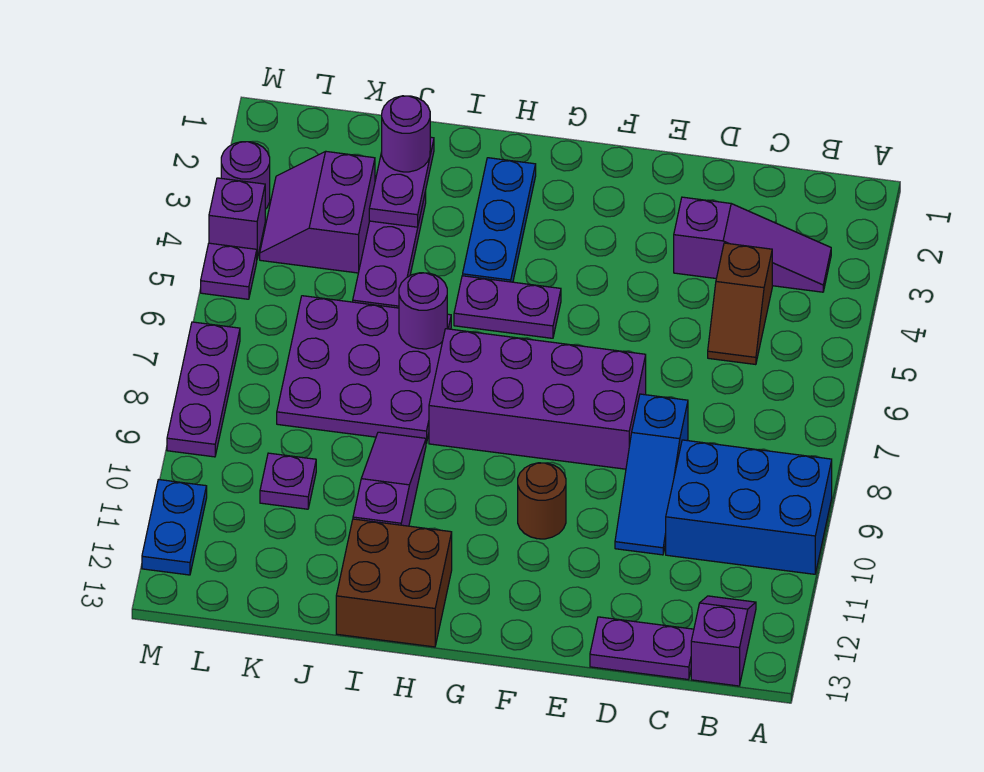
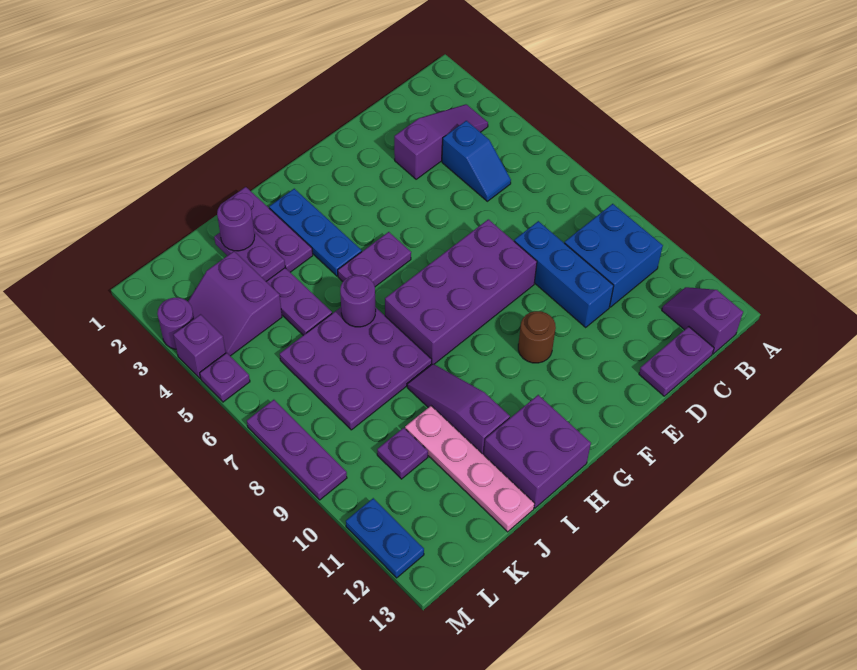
blue brick A9:C10 level 1 -> blue brick B9:C10 level 1
brown slope C4:C5 level 1 top 4 -> blue slope C4:C5 level 1 top 4
blue slope D8:D10 level 1 top 8 -> blue brick D8:D10 level 1
brown brick H12:I13 level 1 -> purple brick H12:I13 level 1
none -> purple plate I1:I3 level 1
none -> pink plate J10:J13 level 1

